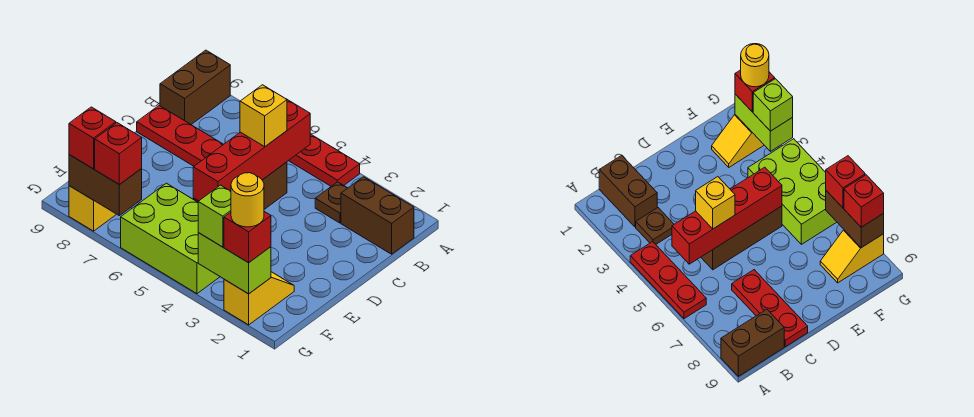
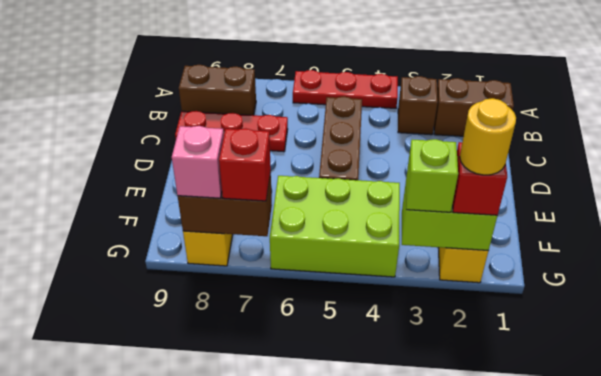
brown brick A9:B9 level 1 -> brown brick B8:B9 level 1
brown plate B3 level 1 -> brown brick B3 level 1
red brick B5:E5 level 2 -> none
yellow brick C5 level 3 -> none
red brick G8 level 3 -> pink brick G8 level 3

